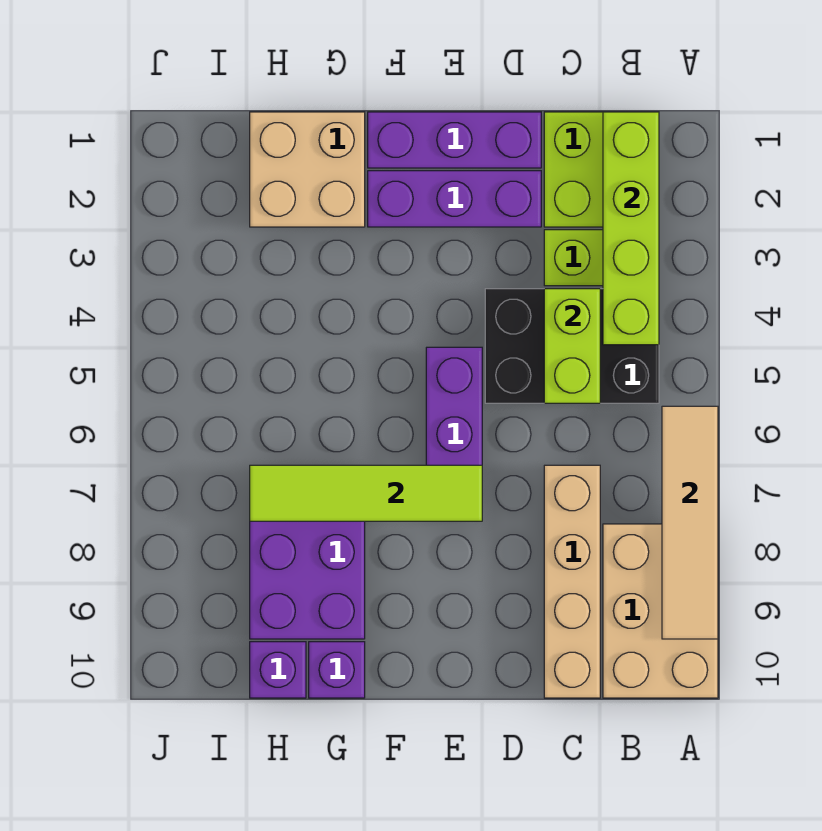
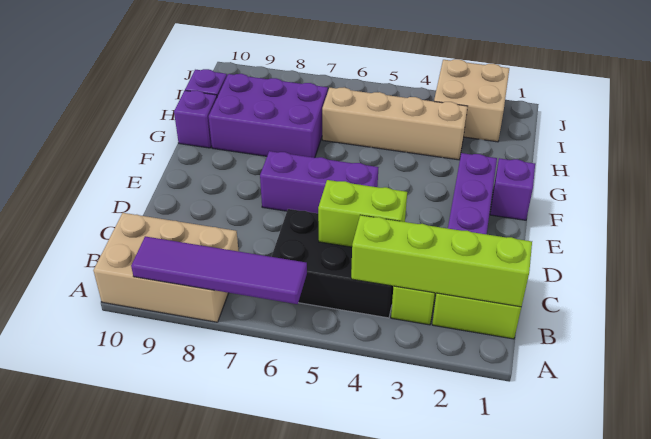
tan tile A6:A9 level 2 -> purple tile A6:A9 level 2
black brick B4:D5 level 1 -> black brick B4:C6 level 1
tan brick C7:C10 level 1 -> tan brick H3:H6 level 1
purple brick D1:F1 level 1 -> purple brick F1 level 1
lime tile E7:H7 level 2 -> none
tan brick G1:H2 level 1 -> tan brick I2:J3 level 1

